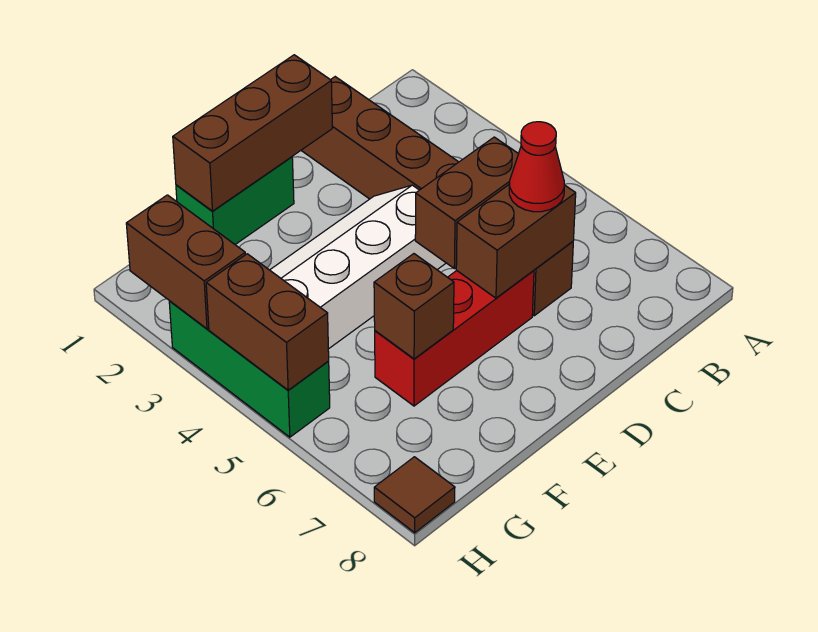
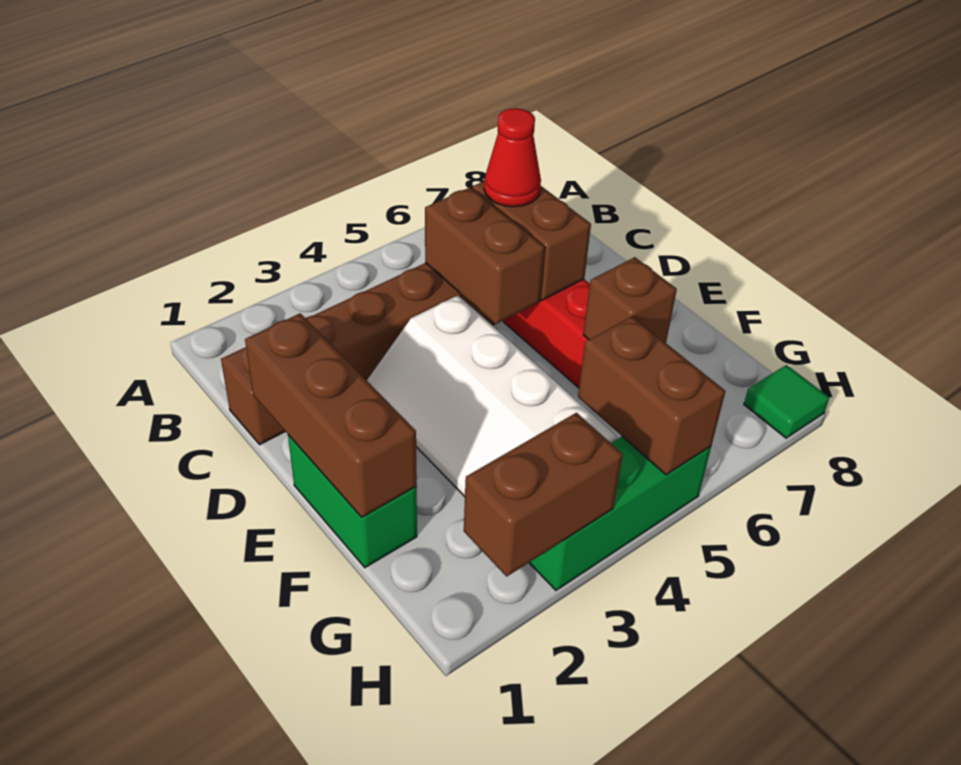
brown brick H4:H5 level 2 -> brown brick G5:H5 level 2
brown tile H8 level 1 -> green tile H8 level 1

